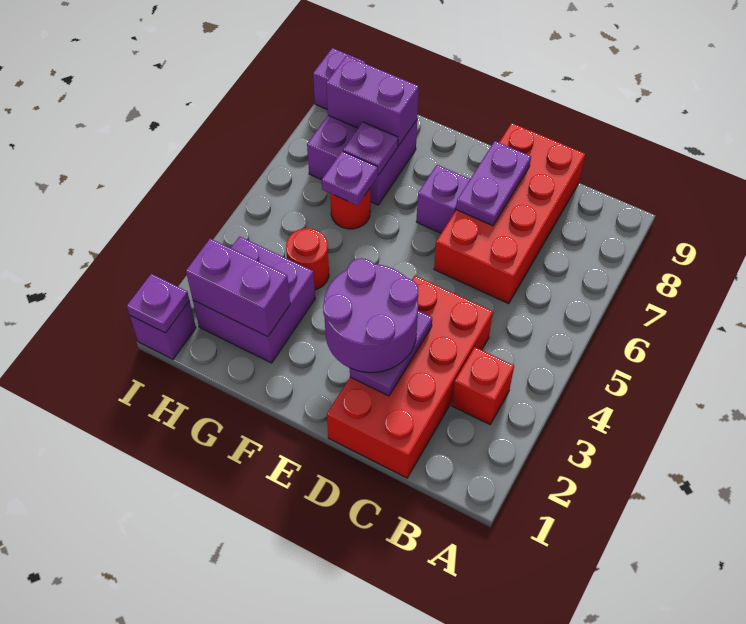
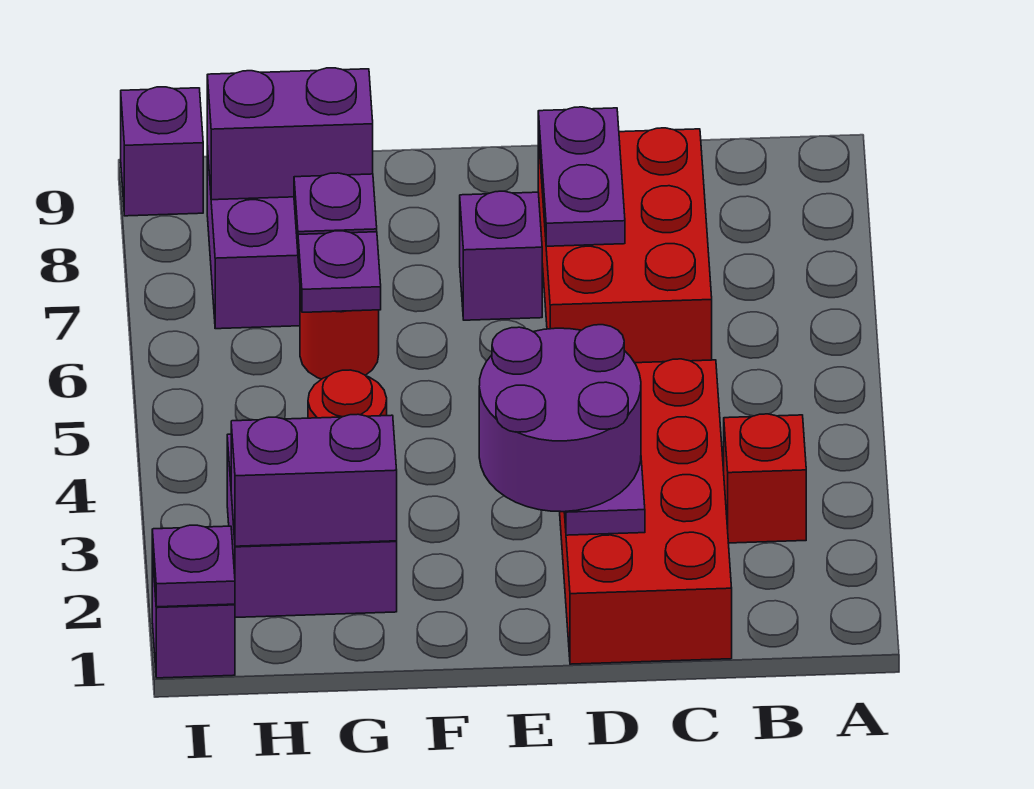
red brick C6:D9 level 1 -> red brick C6:D8 level 1

